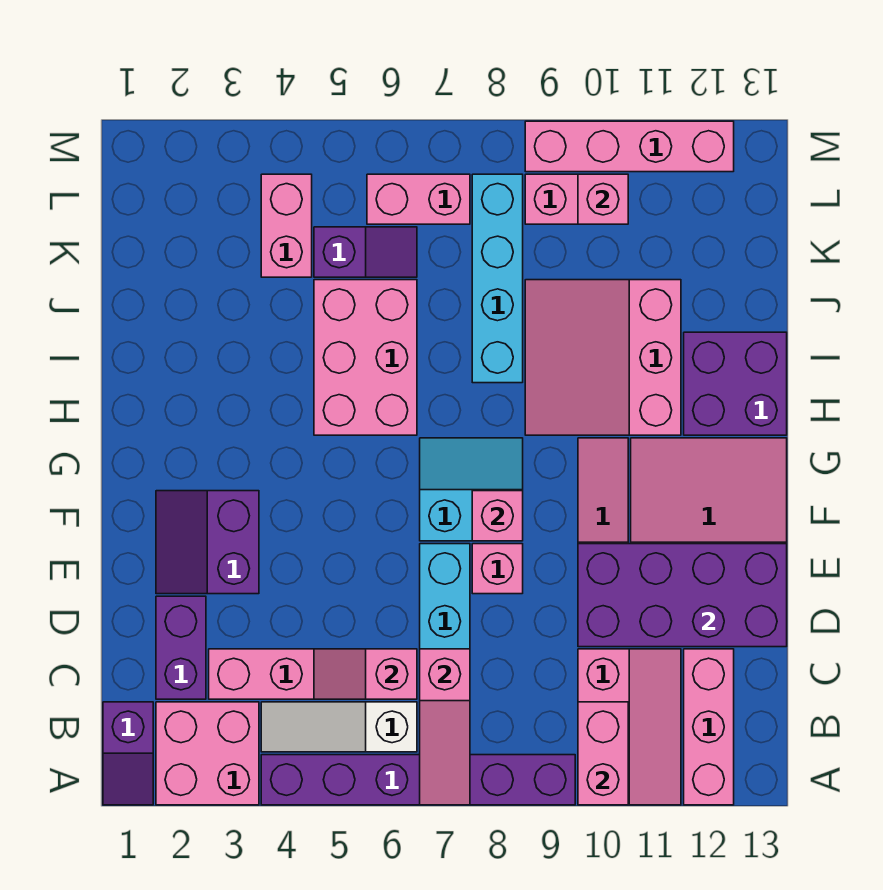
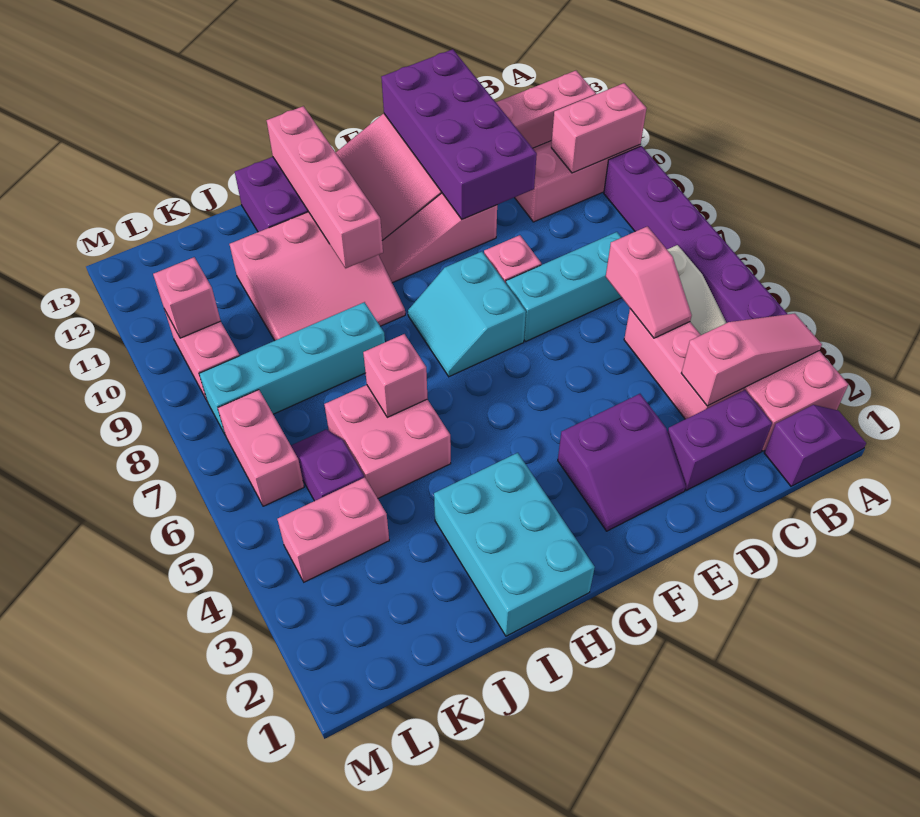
pink slope A7:C7 level 2 top C -> pink slope A3:C3 level 2 top C
pink brick F8 level 2 -> pink brick I6 level 2
none -> cyan brick H1:I3 level 1
pink brick H5:J6 level 1 -> pink brick I5:J6 level 1
pink brick M9:M12 level 1 -> pink brick H10:H13 level 2

